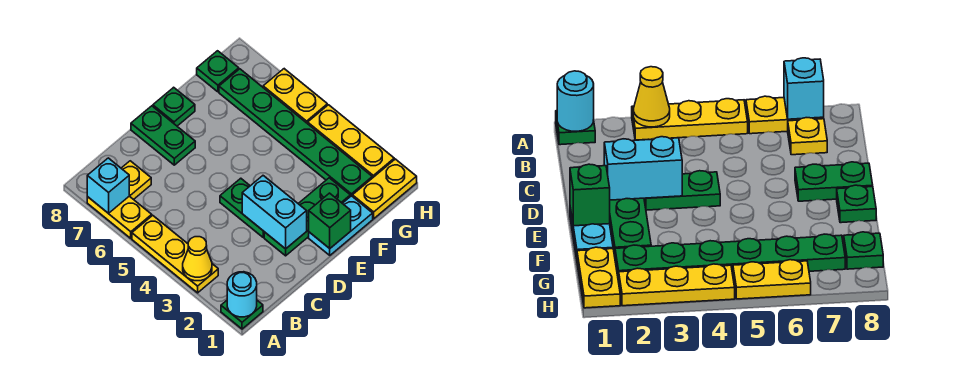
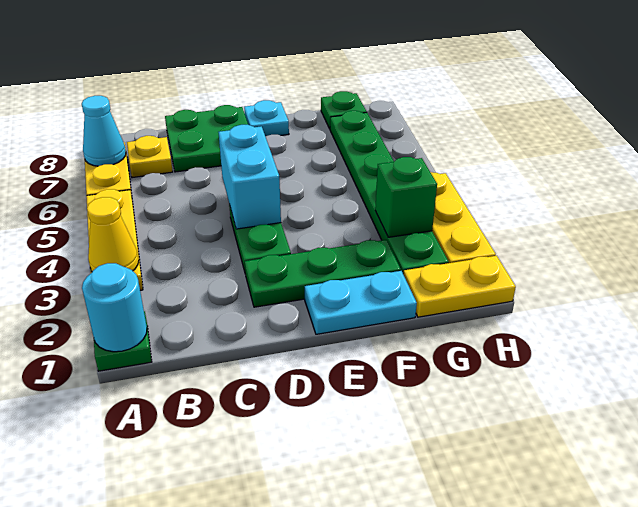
cyan brick A7 level 2 -> cyan cone A7 level 2
cyan brick D2:D3 level 2 -> cyan brick D4:D5 level 2
green plate D7:D8 level 1 -> green plate C7:D8 level 1
green brick E1 level 2 -> green brick G3 level 2
green plate E8 level 1 -> cyan plate E8 level 1
yellow plate H5:H6 level 1 -> none

